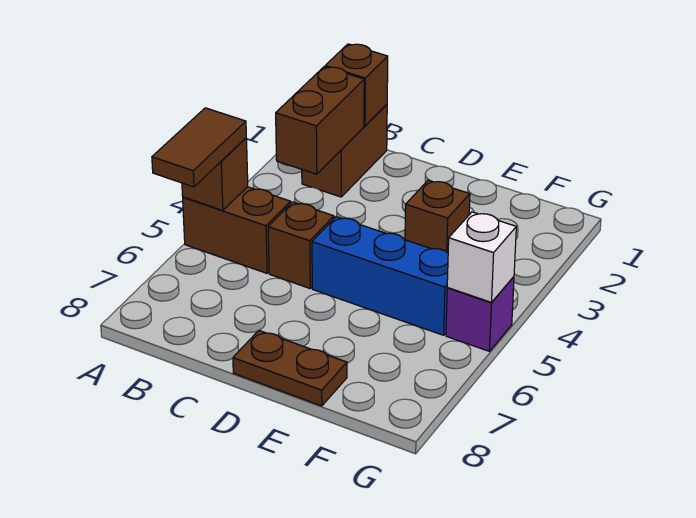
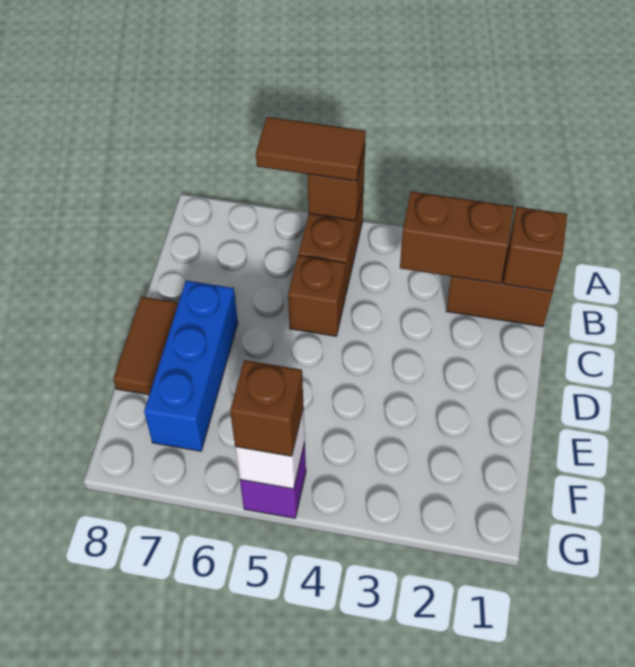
blue brick D5:F5 level 1 -> blue brick D7:F7 level 1
brown plate D8:E8 level 1 -> brown tile D8:E8 level 1
brown brick E3 level 1 -> brown brick G5 level 3

